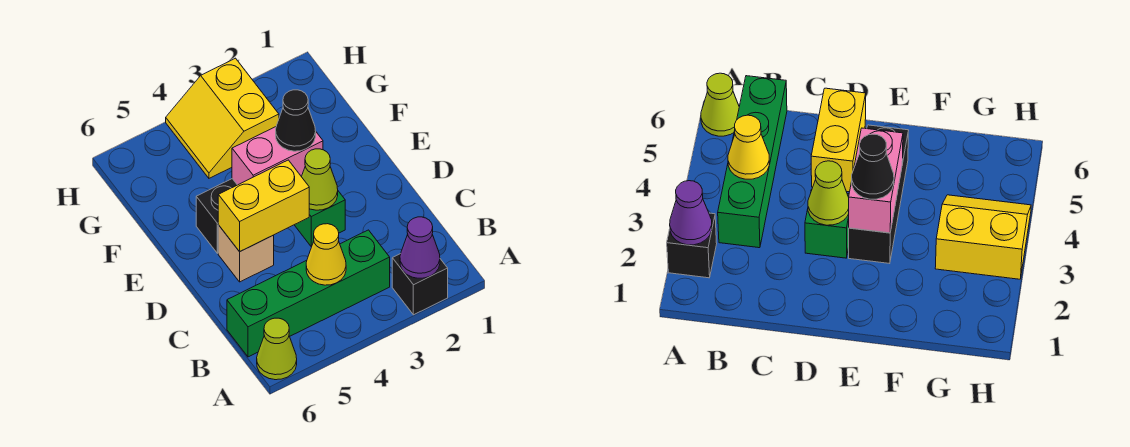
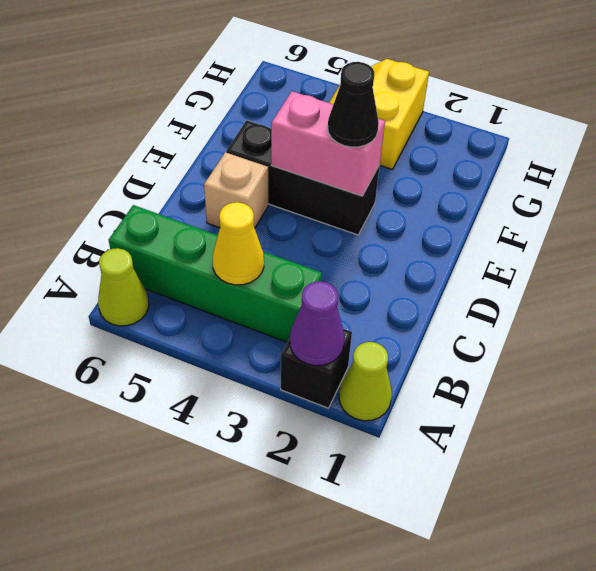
green brick D3 level 1 -> none
lime cone D3 level 2 -> lime cone A1 level 1
yellow brick D4:D5 level 2 -> none

